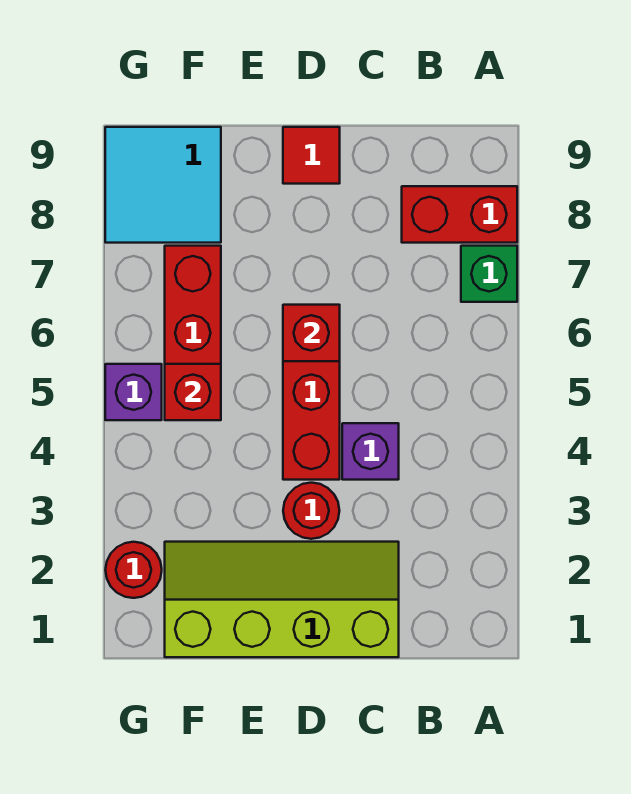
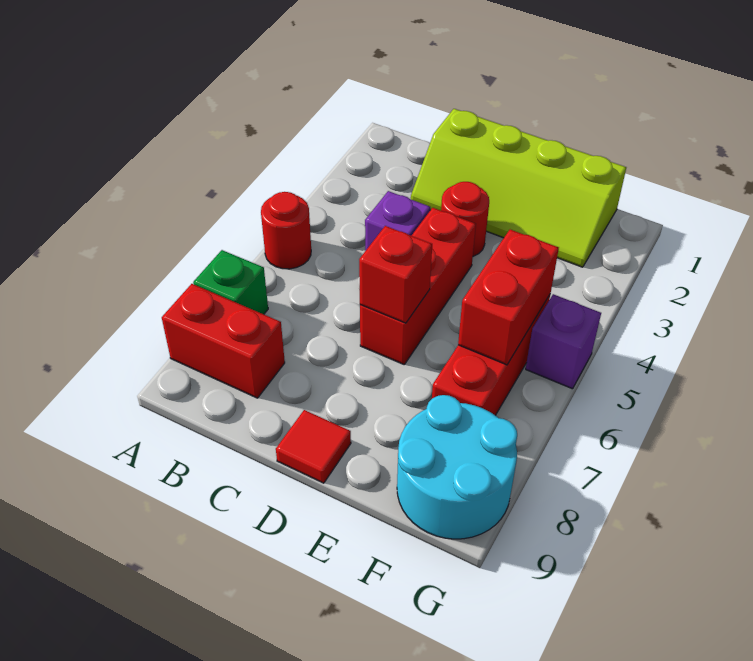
red brick F5 level 2 -> red brick F5:F6 level 2
cyan tile F8:G9 level 1 -> cyan round brick F8:G9 level 1
red round brick G2 level 1 -> red round brick A5 level 1

